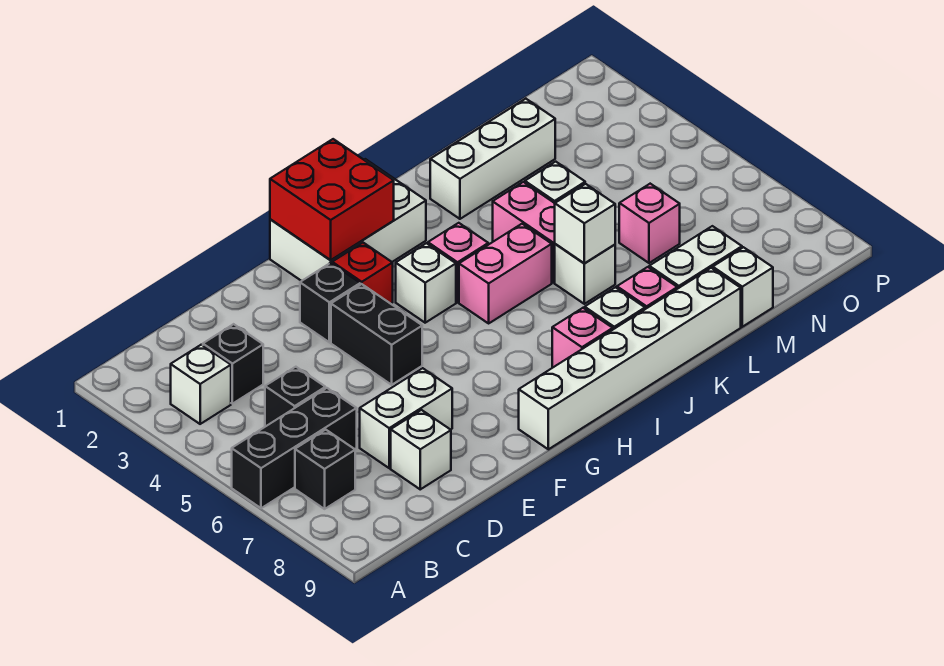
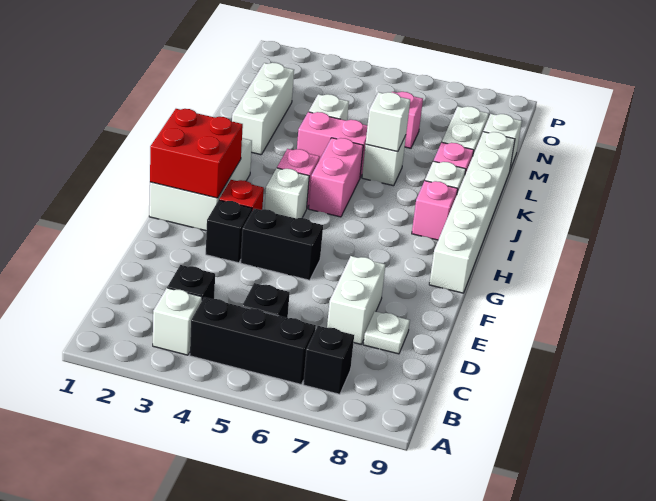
black brick A6:C6 level 1 -> black brick B4:B6 level 1
white brick D8 level 1 -> white plate D8 level 1

